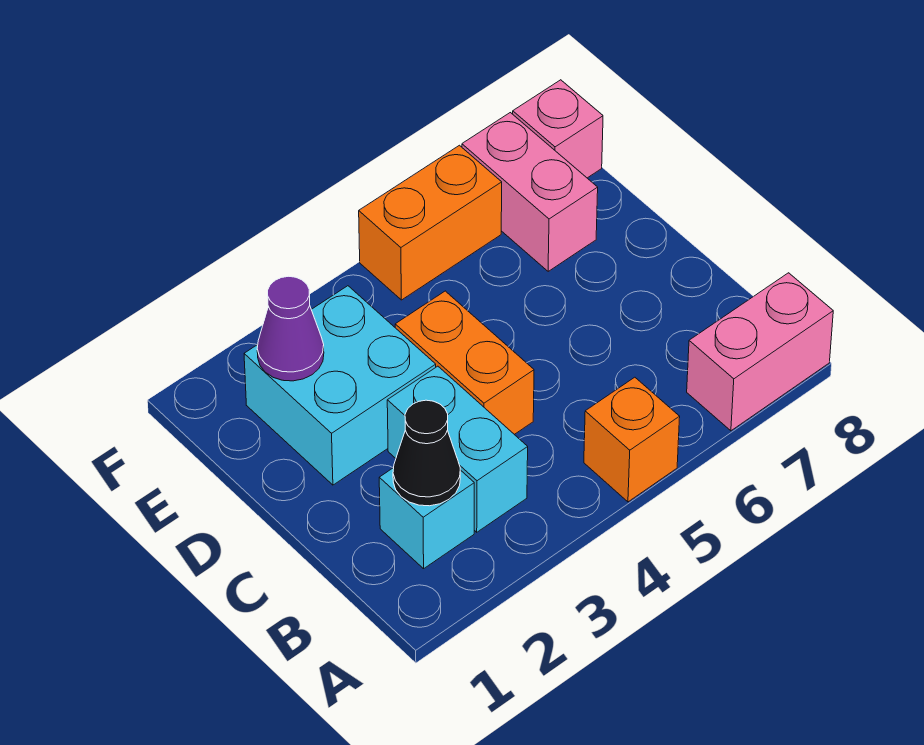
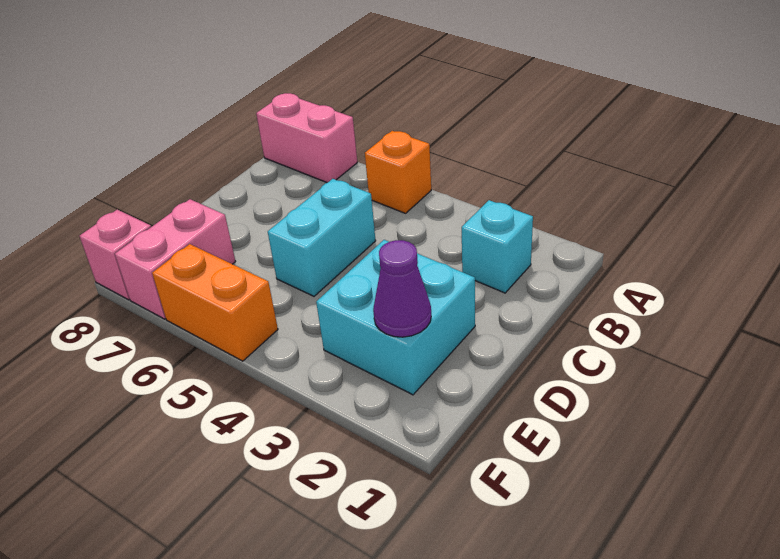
black cone B2 level 2 -> none
cyan brick B3:C3 level 1 -> cyan brick C5:D5 level 1
orange brick C4:D4 level 1 -> none

